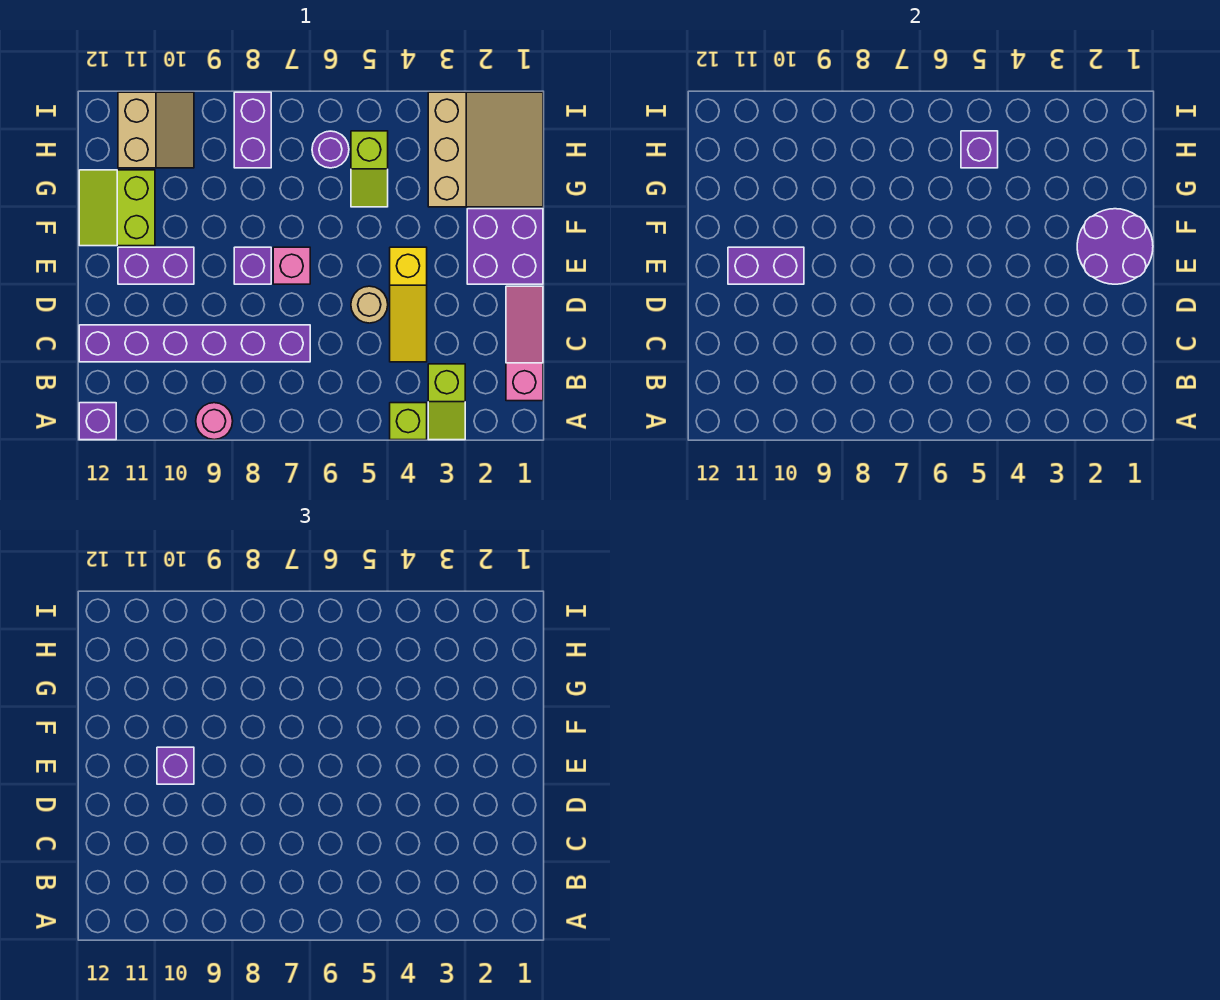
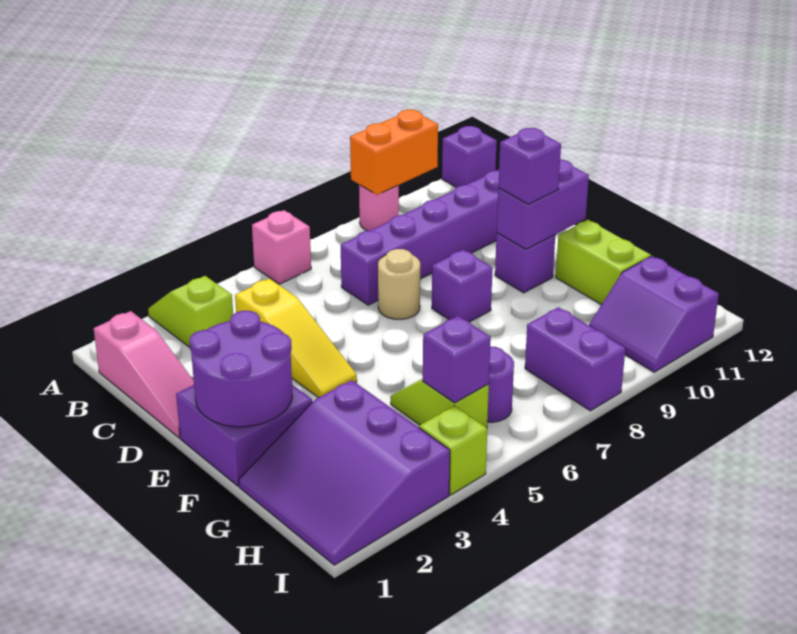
lime brick A4 level 1 -> lime brick I4 level 1
none -> orange brick A9:A10 level 2
yellow slope C4:E4 level 1 top E -> yellow slope C4:E4 level 1 top C
tan round brick D5 level 1 -> tan round brick D7 level 1
pink brick E7 level 1 -> pink brick A6 level 1
purple brick E10:E11 level 1 -> purple brick E10 level 1
tan slope G1:I3 level 1 top 3 -> purple slope G1:I3 level 1 top 3
tan slope H10:I11 level 1 top 11 -> purple slope H10:I11 level 1 top 11

